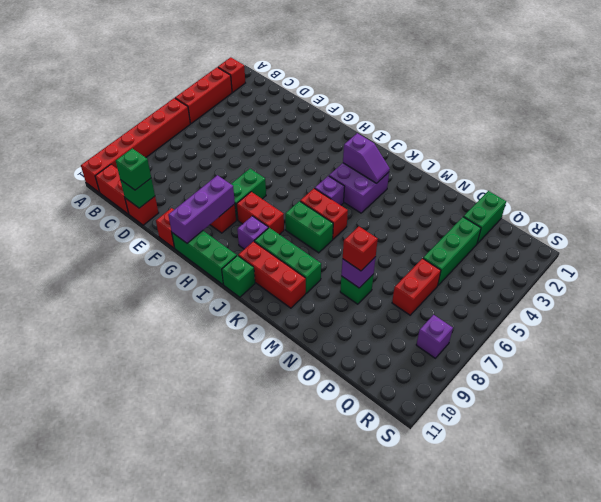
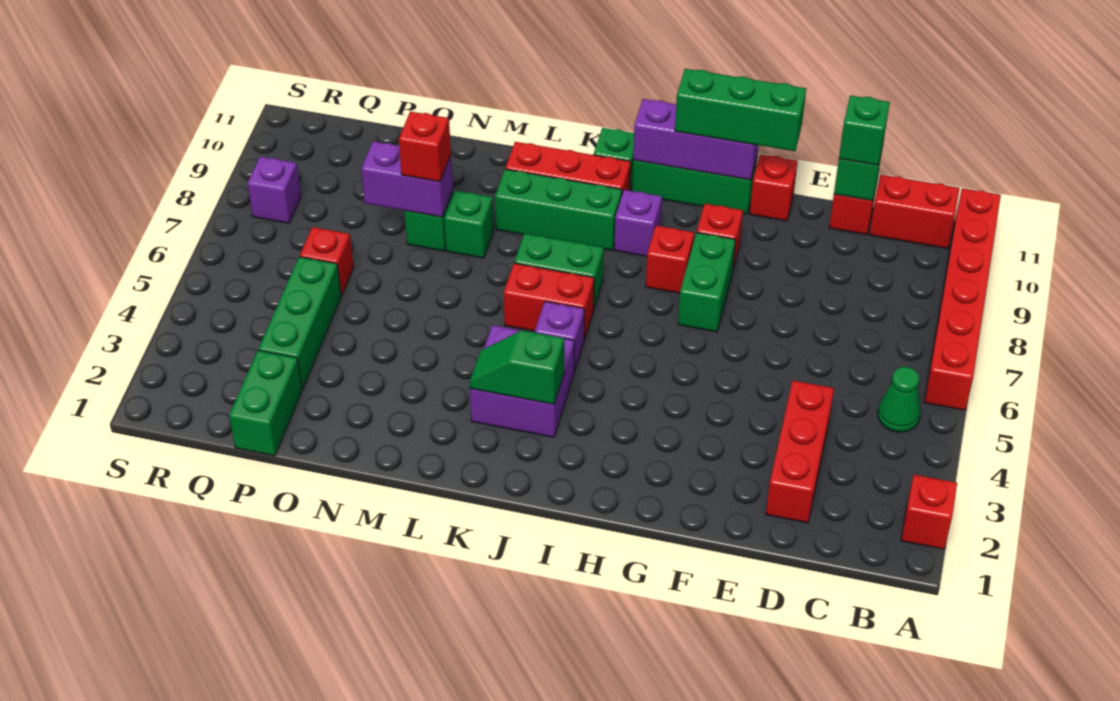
red brick A3:A5 level 1 -> red brick D2:D4 level 1
none -> green cone B5 level 1
none -> green brick F11:H11 level 3
purple brick G9:G11 level 2 -> purple brick G11:I11 level 2
red brick H8:I8 level 1 -> red brick H8 level 1
purple slope J3:K3 level 2 top J -> green slope J3:K3 level 2 top J
none -> green brick M8 level 1
purple brick N8 level 2 -> purple brick N8:O8 level 2
red brick P6:P7 level 1 -> red brick P6 level 1

